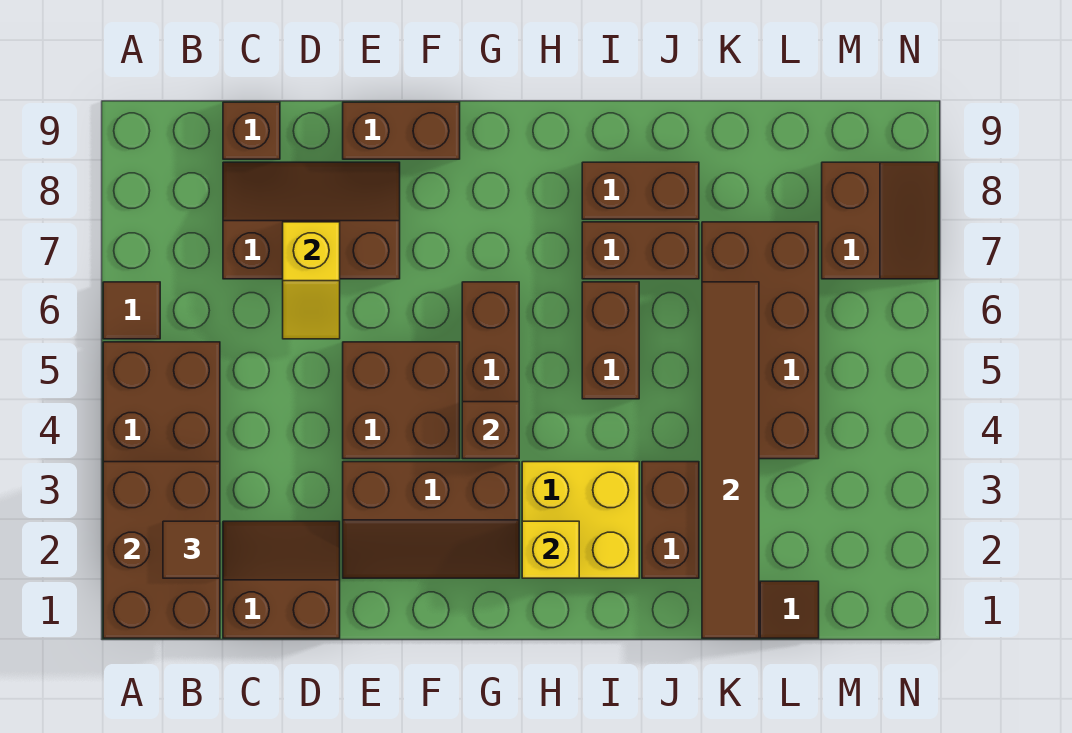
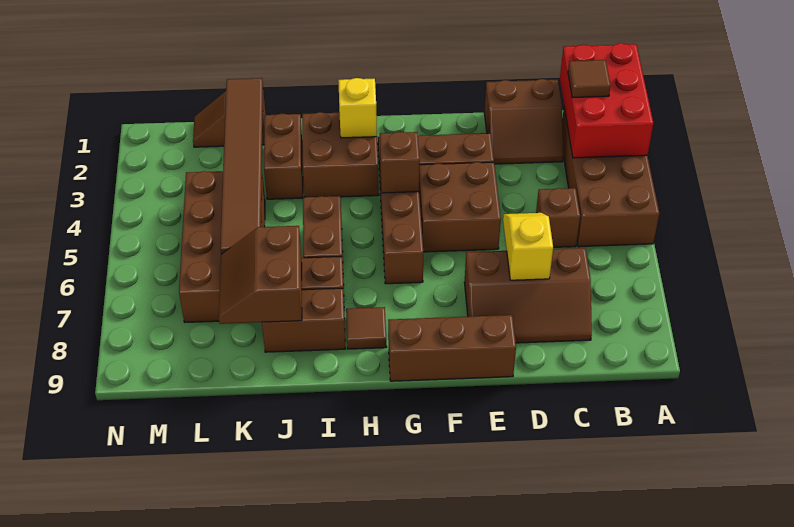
brown brick A1:B3 level 2 -> red brick A1:B3 level 2
brown tile A6 level 1 -> brown tile H8 level 1
brown brick C9 level 1 -> brown brick C5 level 1
brown brick E9:F9 level 1 -> brown brick E9:G9 level 1
yellow brick H2:I3 level 1 -> brown brick H2:I3 level 1
brown slope M7:N8 level 1 top M -> brown slope J7:K8 level 2 top J

